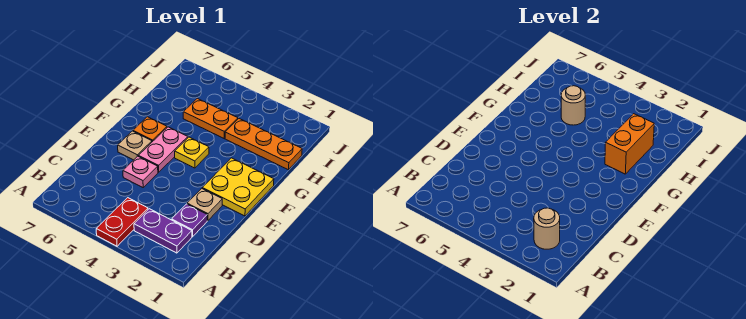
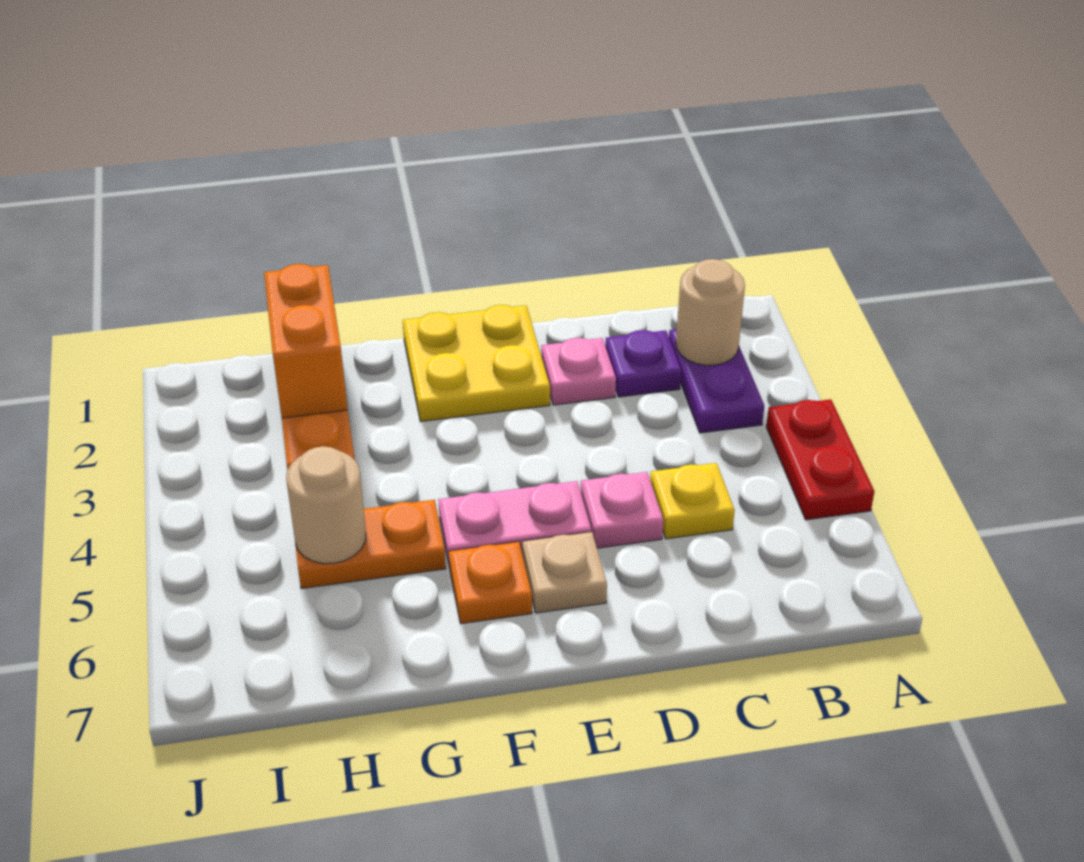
red plate A4:B4 level 1 -> red plate A4:A5 level 1
tan plate D2 level 1 -> pink plate D2 level 1
yellow plate F4 level 1 -> yellow plate C5 level 1
orange brick G2:H2 level 2 -> orange brick H1:H2 level 2
orange plate H4:H5 level 1 -> orange plate G5:H5 level 1

